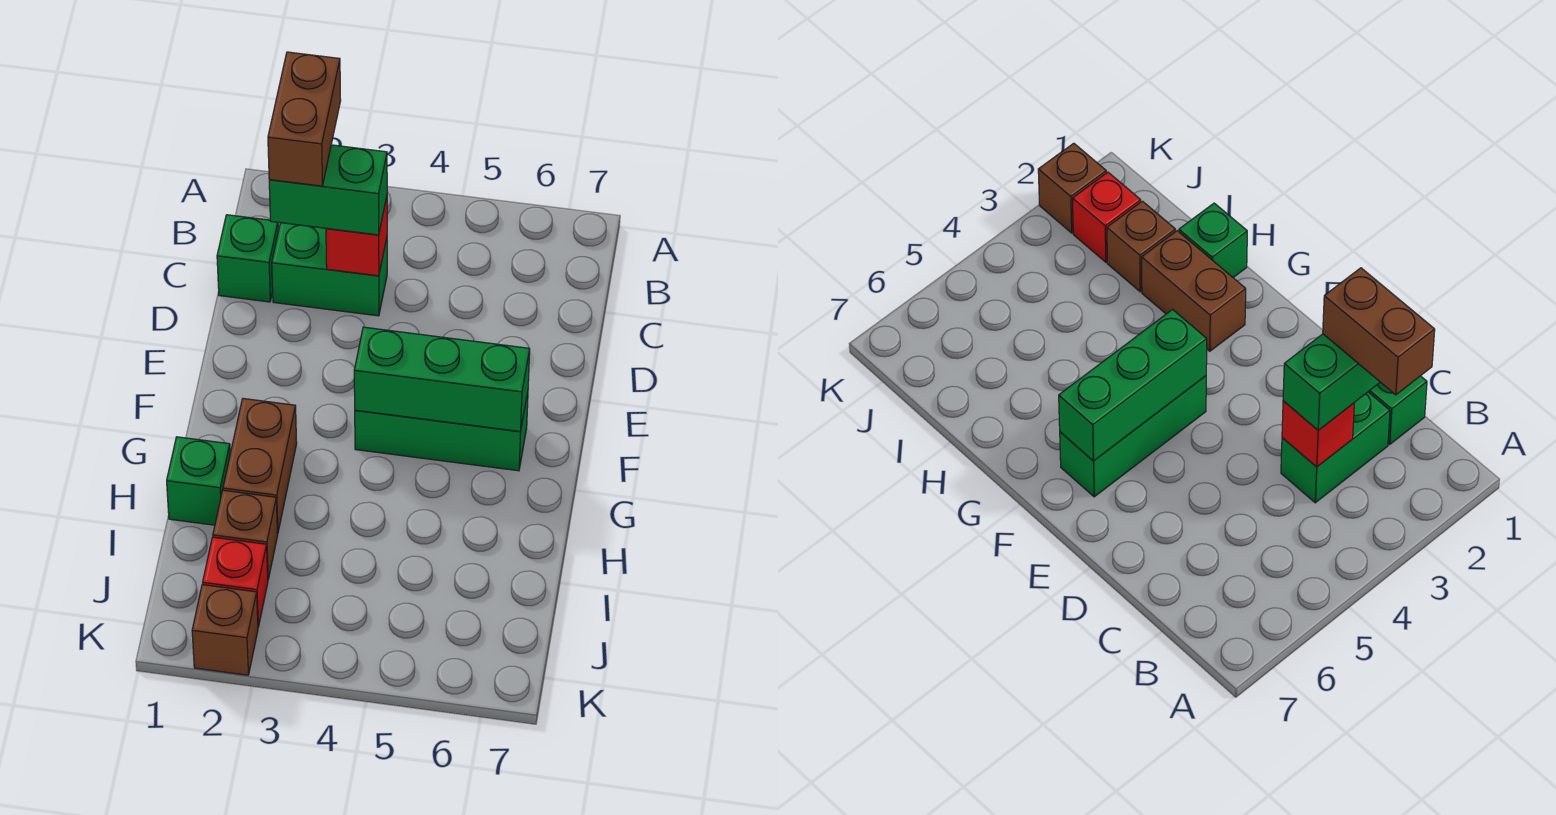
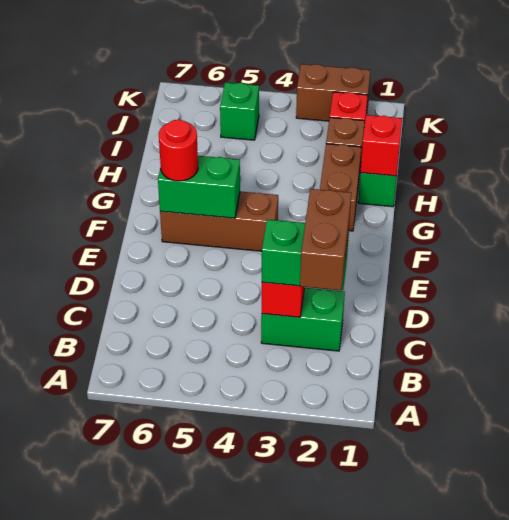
green brick C1 level 1 -> green brick J5 level 1
green brick F4:F6 level 1 -> brown brick F4:F6 level 1
green brick F4:F6 level 2 -> green brick F5:F6 level 2
none -> red round brick F6 level 3
none -> red brick H1 level 2
brown brick K2 level 1 -> brown brick K2:K3 level 1

